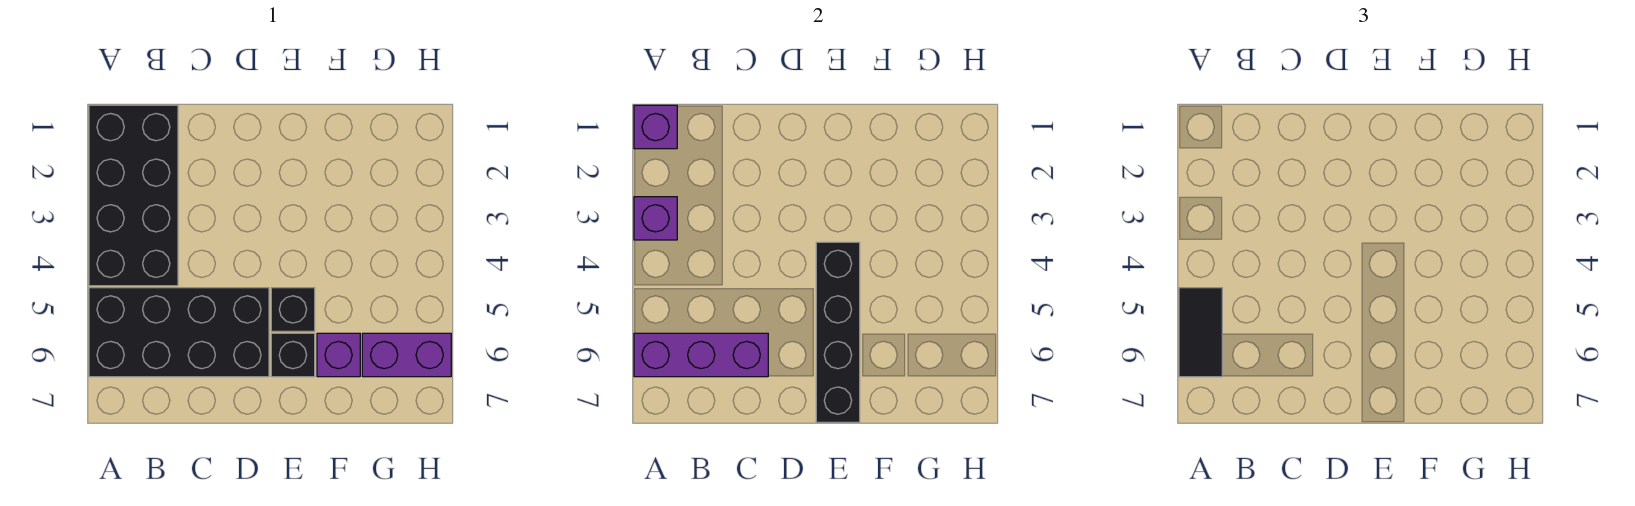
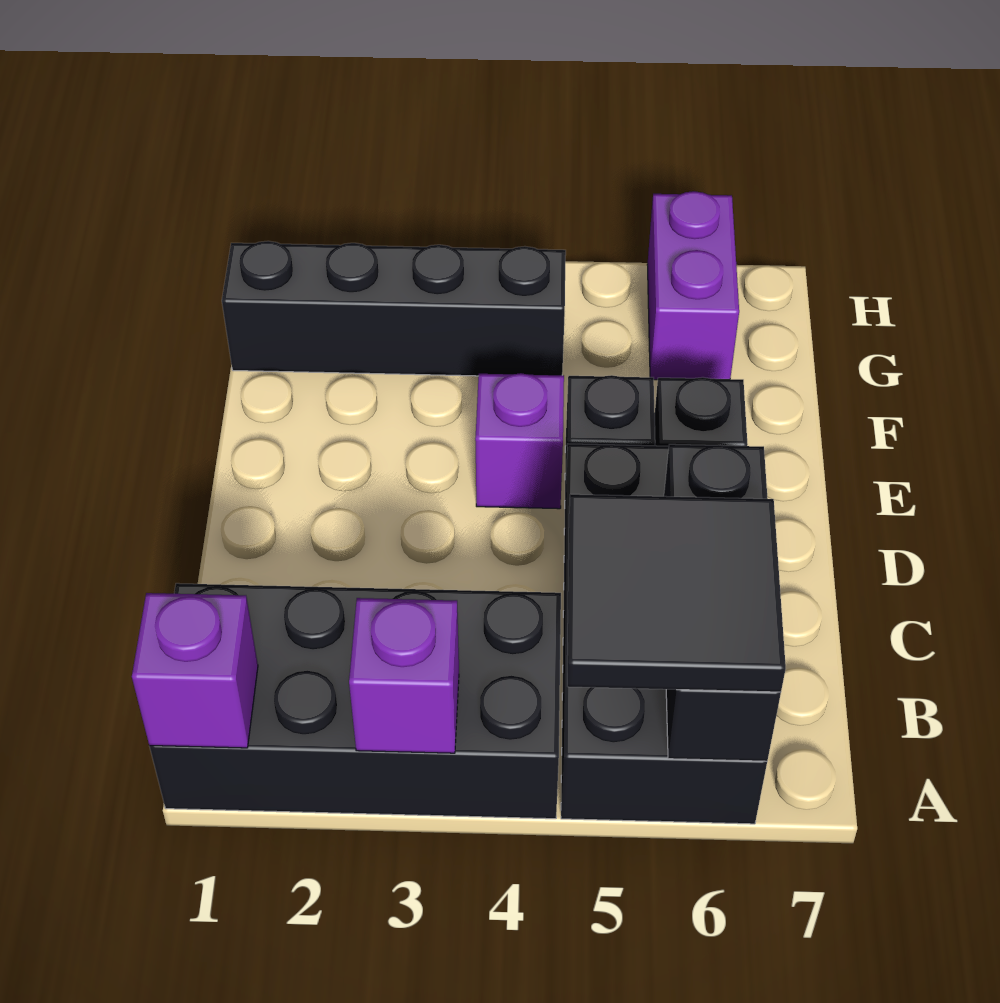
black tile A5:A6 level 3 -> black tile A5:B6 level 3
purple brick A6:C6 level 2 -> black brick A6:C6 level 2
black brick E4:E7 level 2 -> black brick G1:G4 level 1
purple brick F6 level 1 -> purple brick E4 level 1

